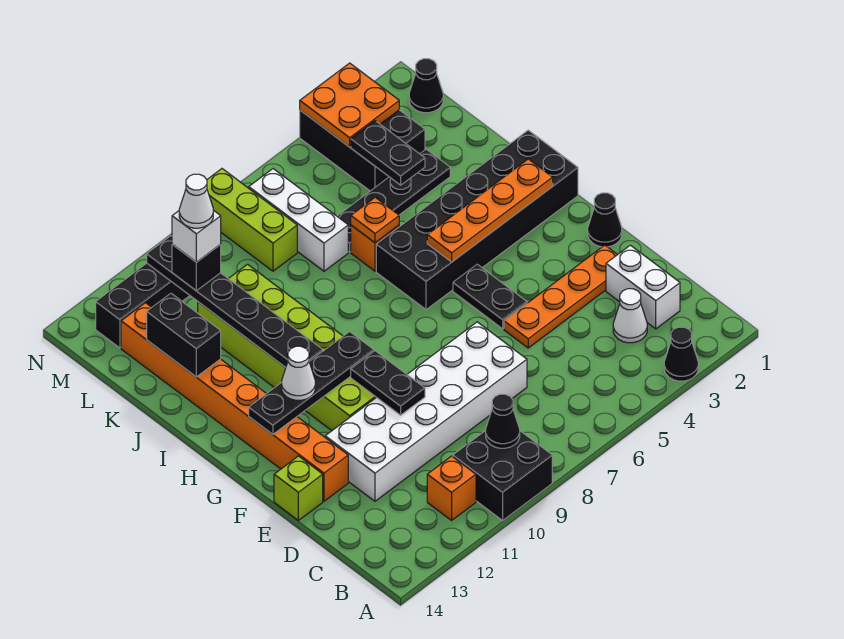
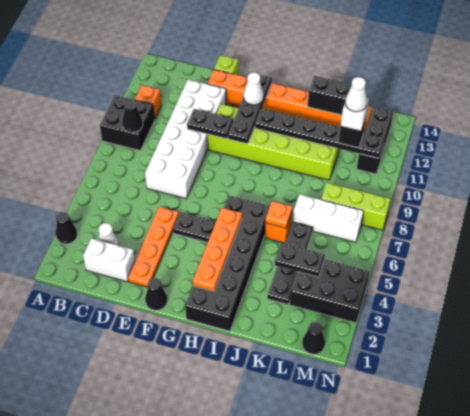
orange plate M3:N4 level 2 -> none

